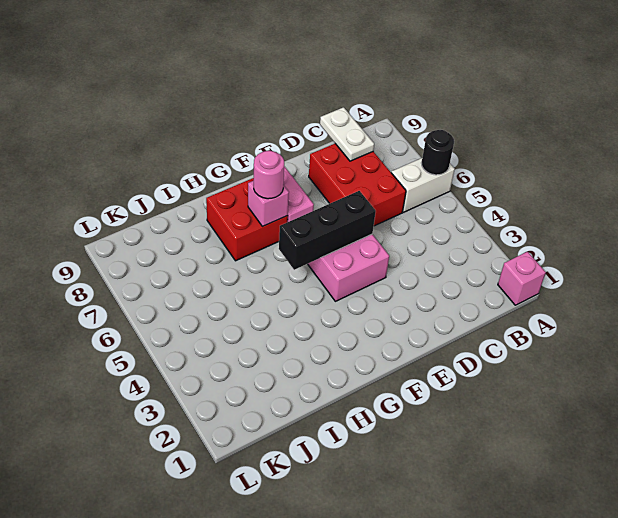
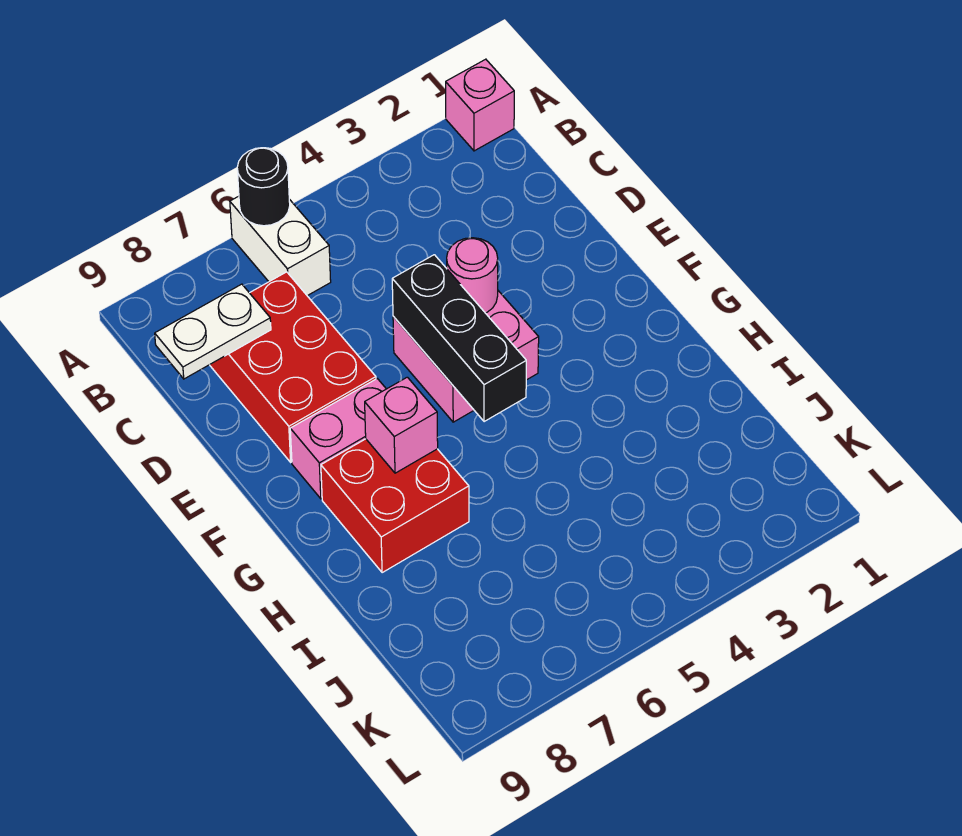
red brick C6:D8 level 1 -> red brick C7:E8 level 1
pink round brick G7 level 3 -> pink round brick E4 level 2

